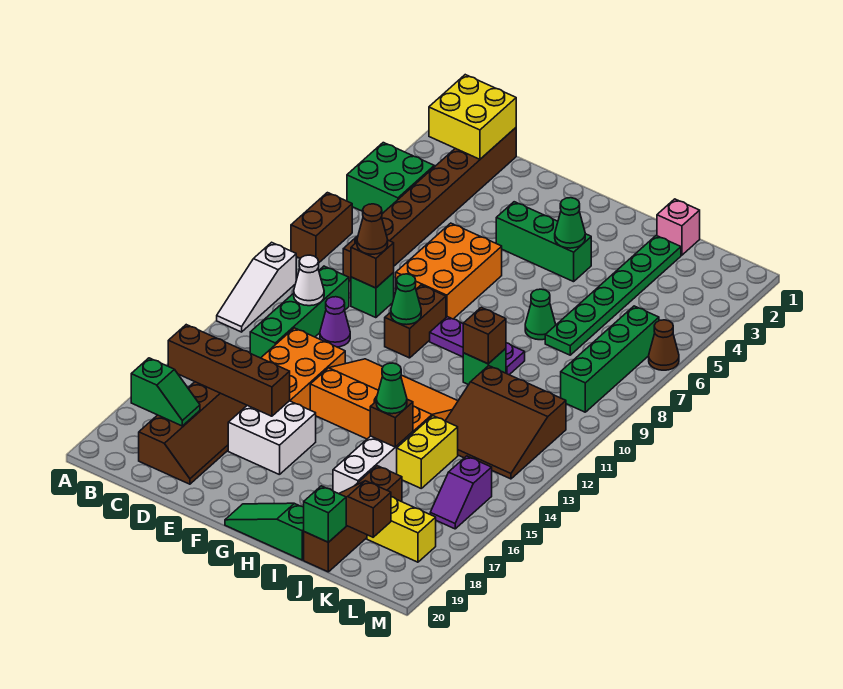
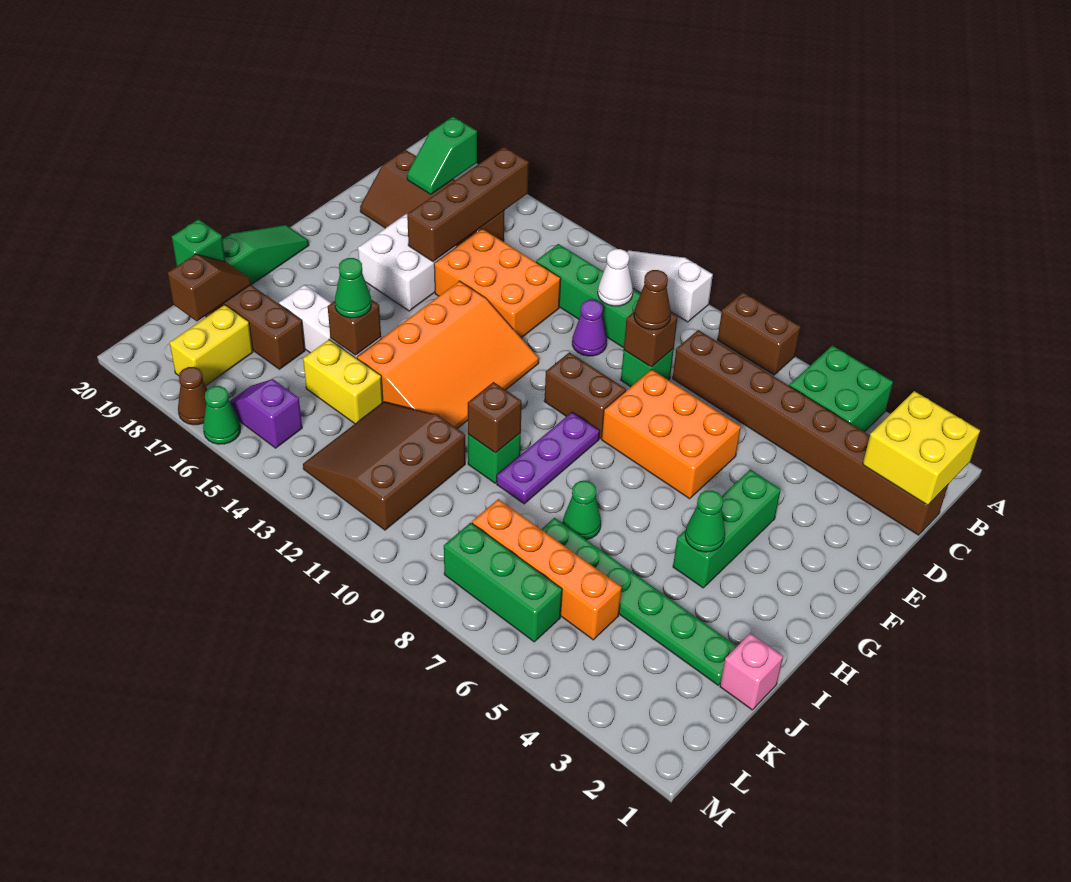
green cone F10 level 2 -> green cone M16 level 1
none -> orange brick K5:K8 level 1
green brick L6:L9 level 1 -> green brick L6:L8 level 1
brown cone M6 level 1 -> brown cone M17 level 1

